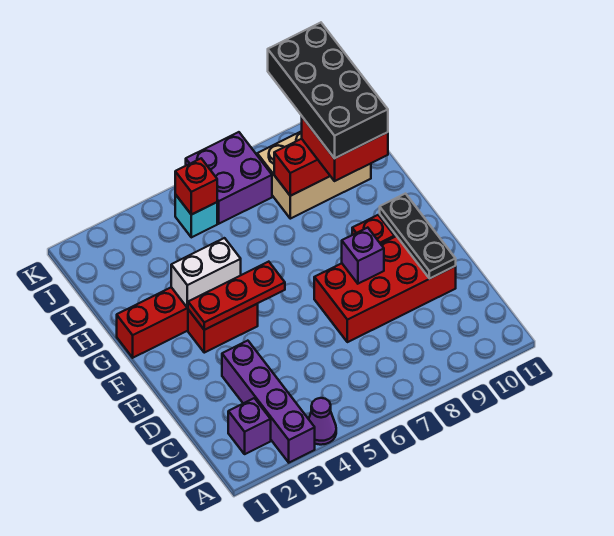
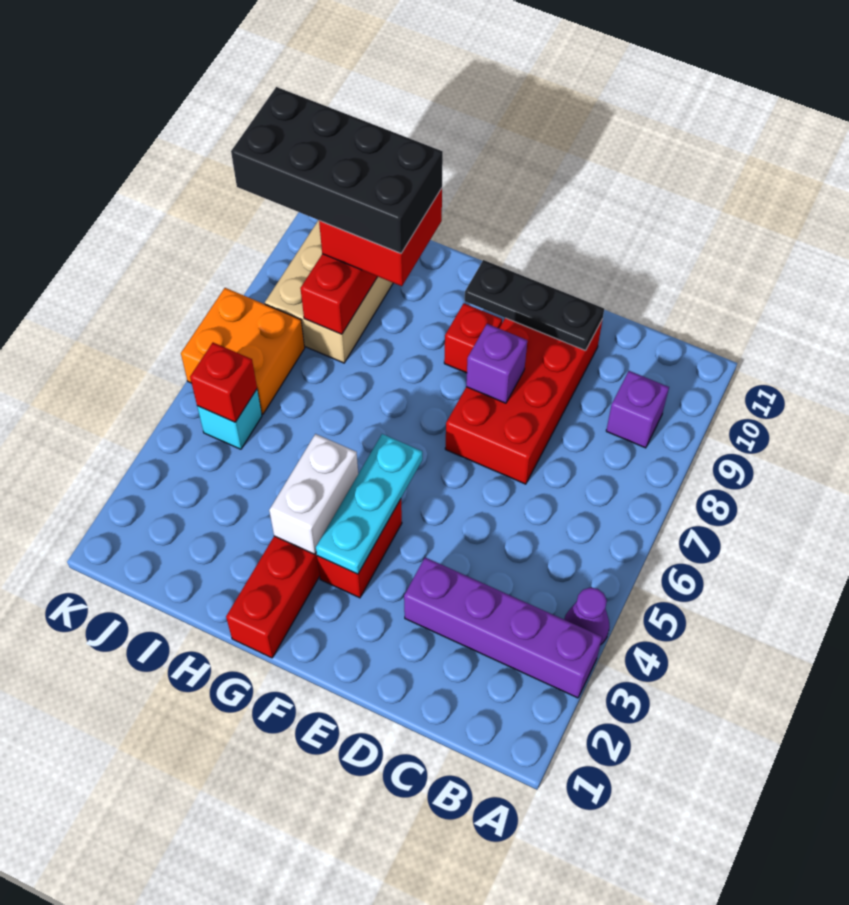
purple brick B2 level 1 -> purple brick B9 level 1
red plate F3:F5 level 2 -> cyan plate F3:F5 level 2
purple brick J6:K7 level 1 -> orange brick J6:K7 level 1

